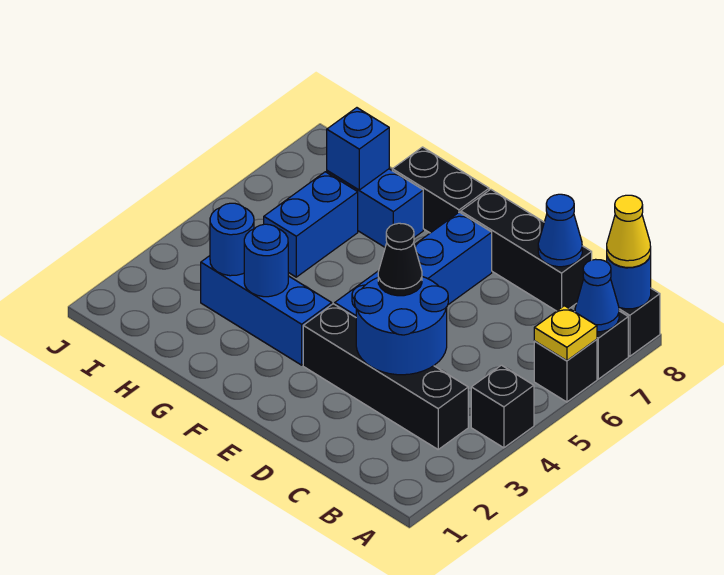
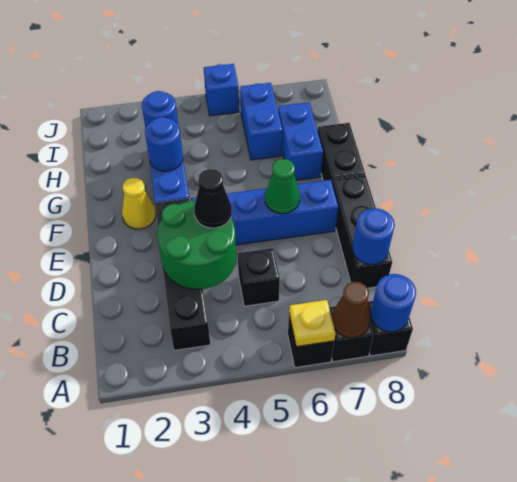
black brick A4 level 1 -> black brick C5 level 1
blue cone A7 level 2 -> brown cone A7 level 2
yellow cone A8 level 3 -> yellow cone F2 level 1
blue round brick C3:D4 level 2 -> green round brick C3:D4 level 2
blue cone C8 level 2 -> blue round brick C8 level 2
none -> green cone E6 level 2
blue brick H5:H6 level 1 -> blue brick H6:I6 level 1
blue brick H7 level 2 -> blue brick J5 level 1

